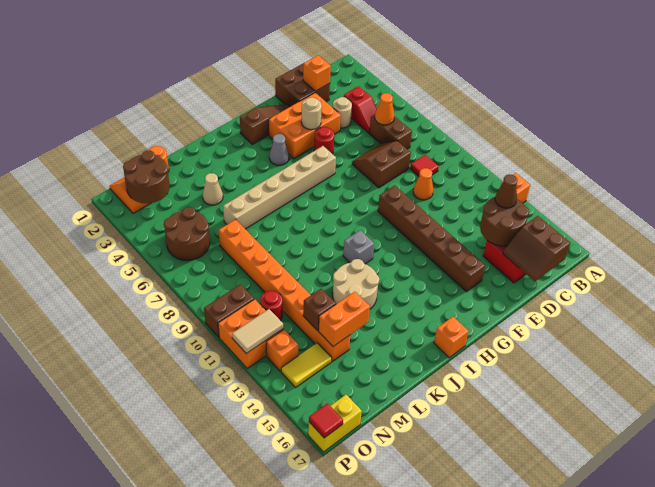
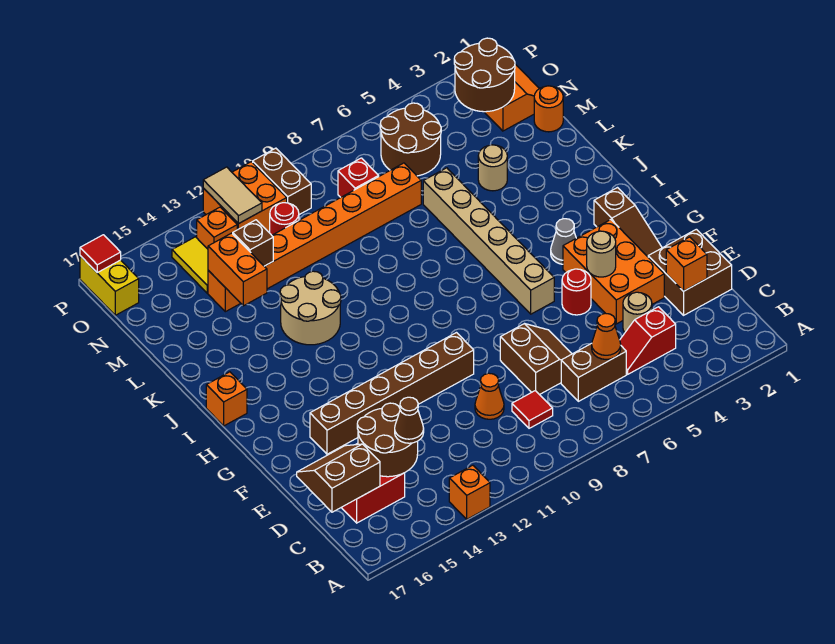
grey brick I11 level 1 -> none
tan cone L4 level 1 -> tan round brick L4 level 1
none -> red brick N8 level 1

